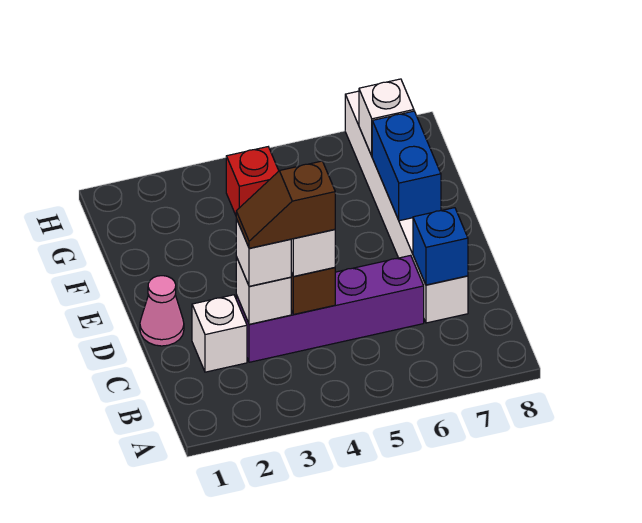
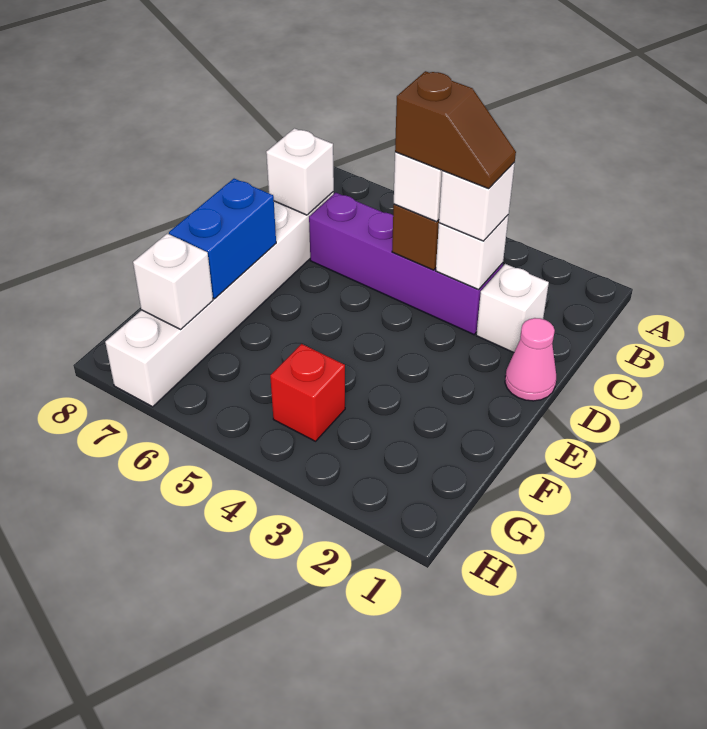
blue brick C7 level 2 -> white brick C7 level 2

